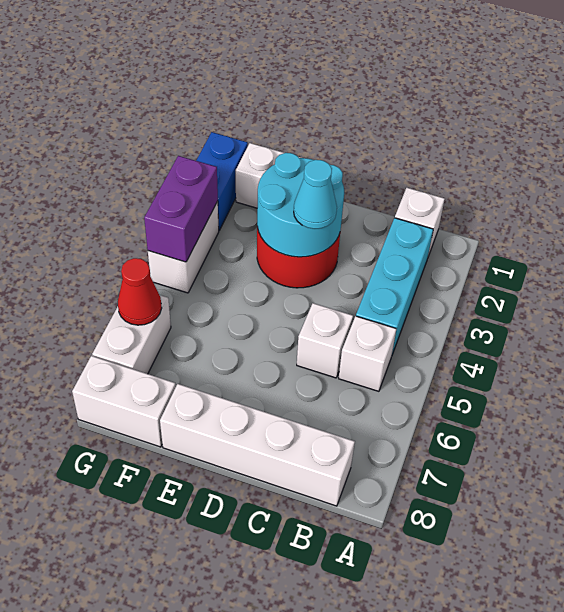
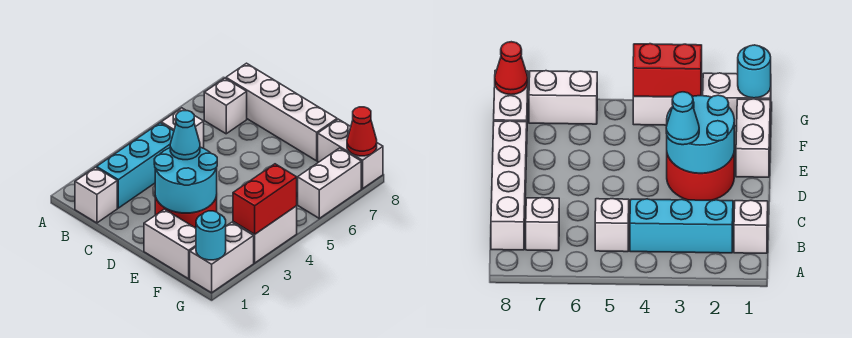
white brick C5 level 1 -> white brick B7 level 1
blue brick G1:G2 level 1 -> white brick G1:G2 level 1
none -> cyan round brick G1 level 2
purple brick G3:G4 level 2 -> red brick G3:G4 level 2
red cone G6 level 2 -> red cone G8 level 2

